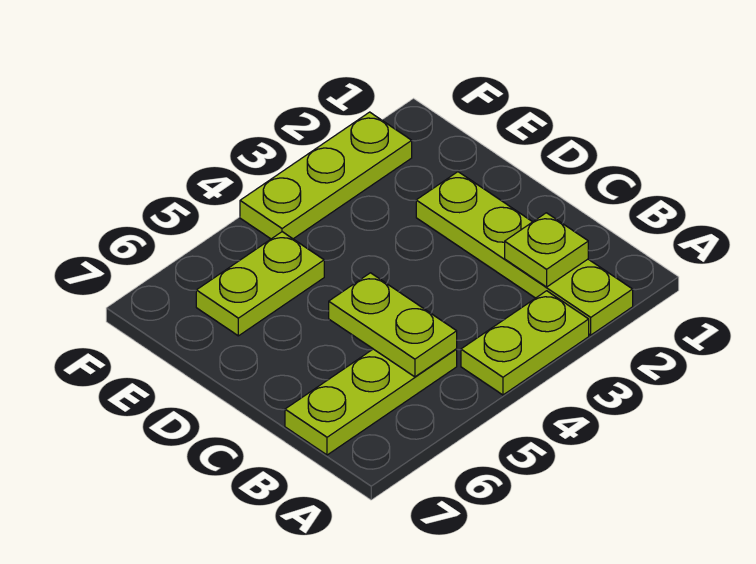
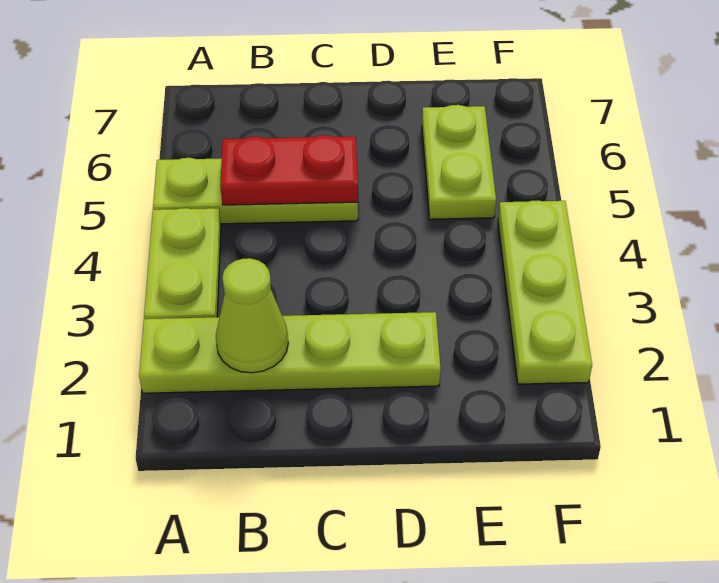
lime plate B2 level 2 -> lime cone B2 level 2
lime plate B5:B7 level 1 -> lime plate A5:C5 level 1
lime plate B5:C5 level 2 -> red plate B5:C5 level 2

